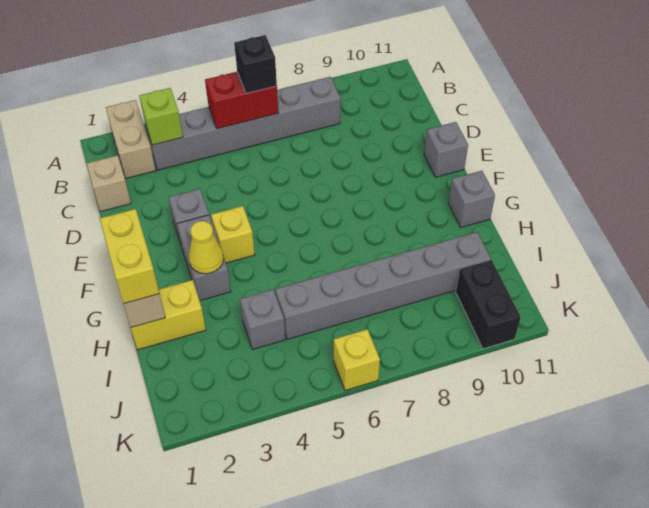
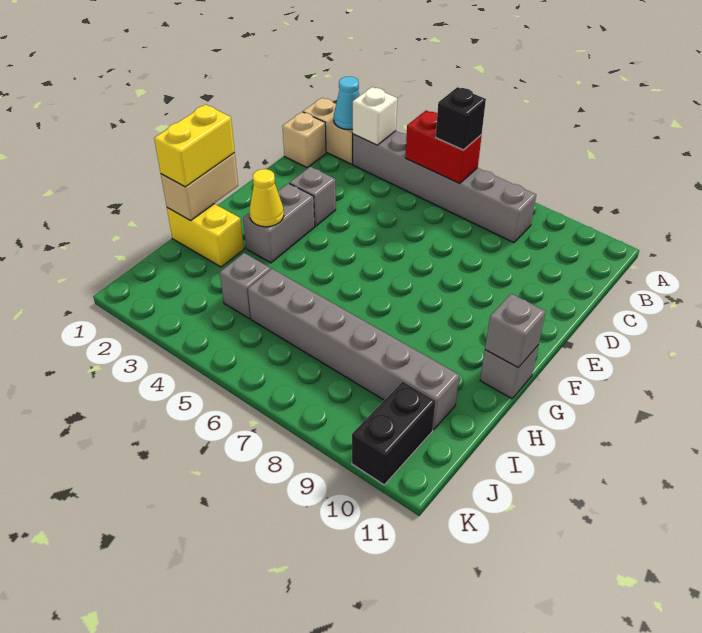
tan brick A2:B2 level 1 -> tan brick B1:B2 level 1
none -> cyan cone B2 level 2
lime brick B3 level 2 -> white brick B3 level 2
grey brick E11 level 1 -> grey brick G11 level 2
yellow brick F4 level 1 -> none
yellow brick K6 level 1 -> none

